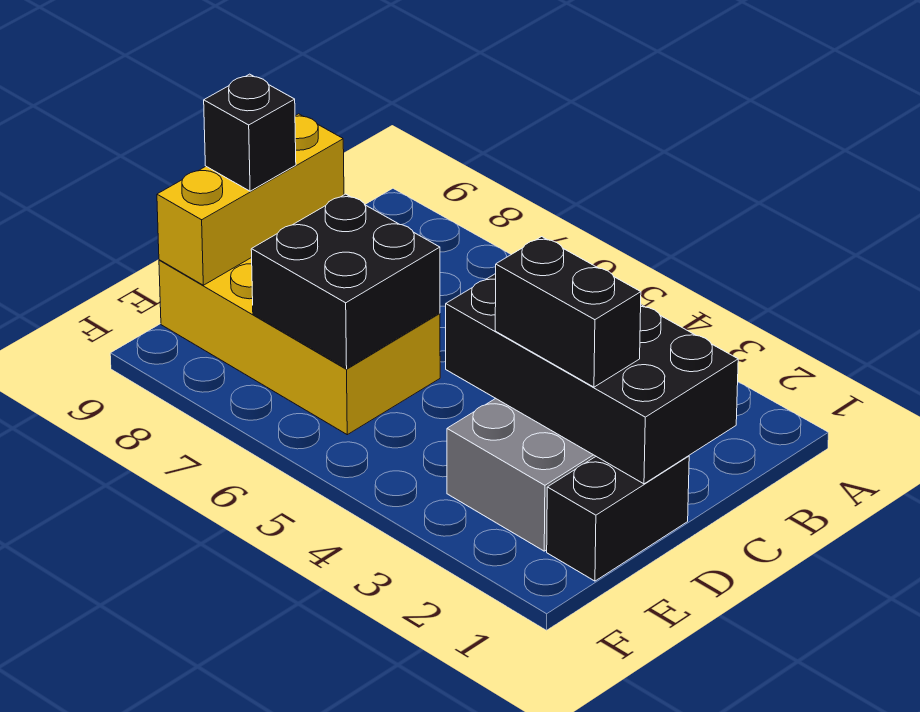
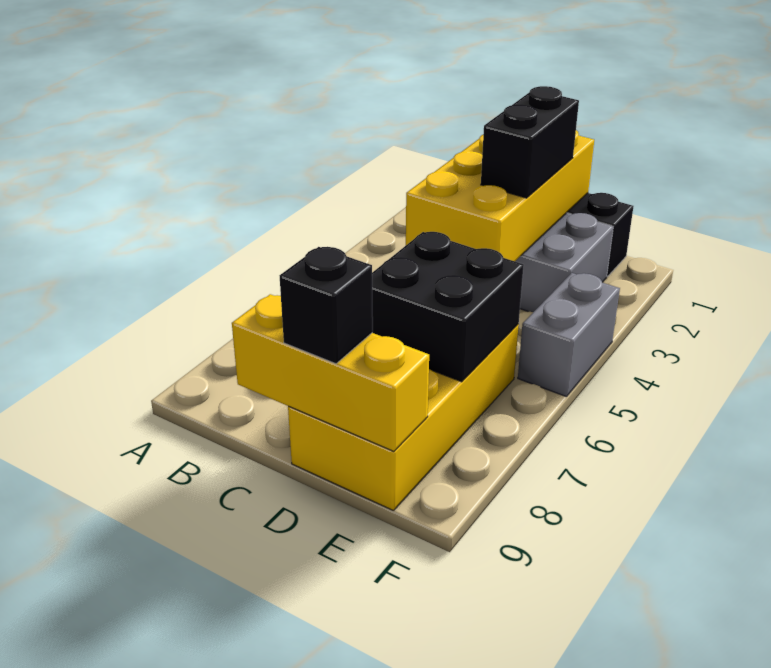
black brick C1:D4 level 2 -> yellow brick C1:D4 level 2
none -> grey brick F4:F5 level 1

